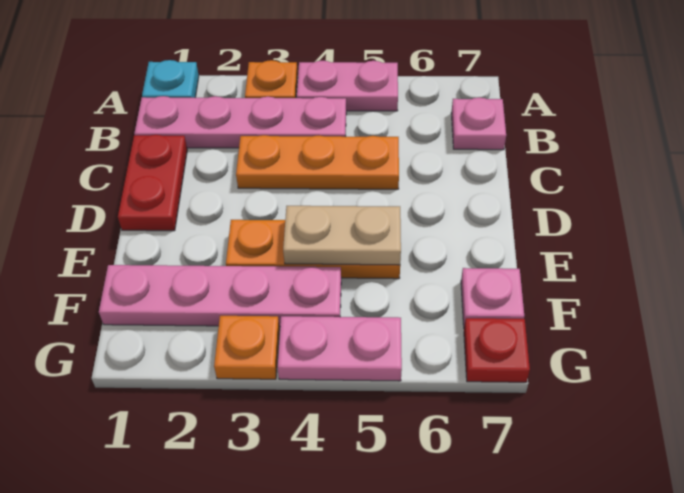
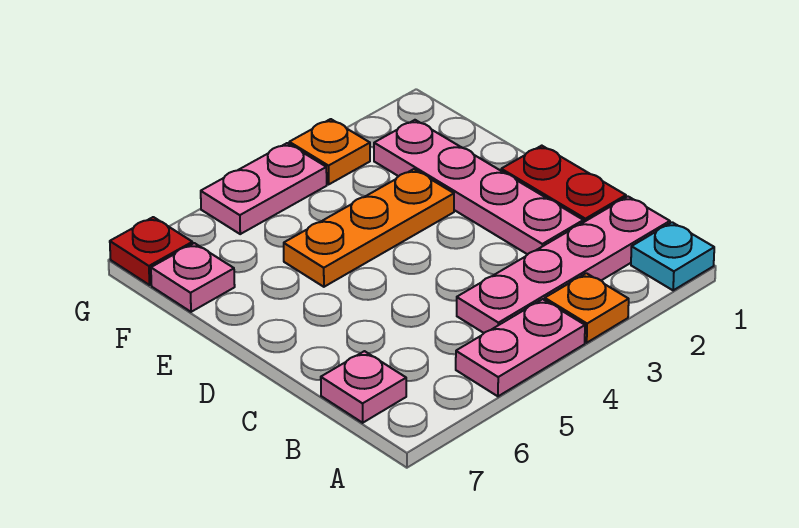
orange plate C3:C5 level 1 -> none
tan plate E4:E5 level 2 -> none
pink plate F1:F4 level 1 -> pink plate C2:F2 level 1

